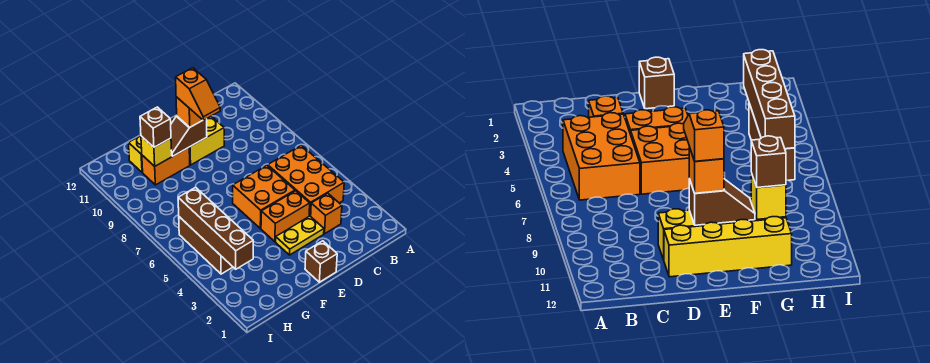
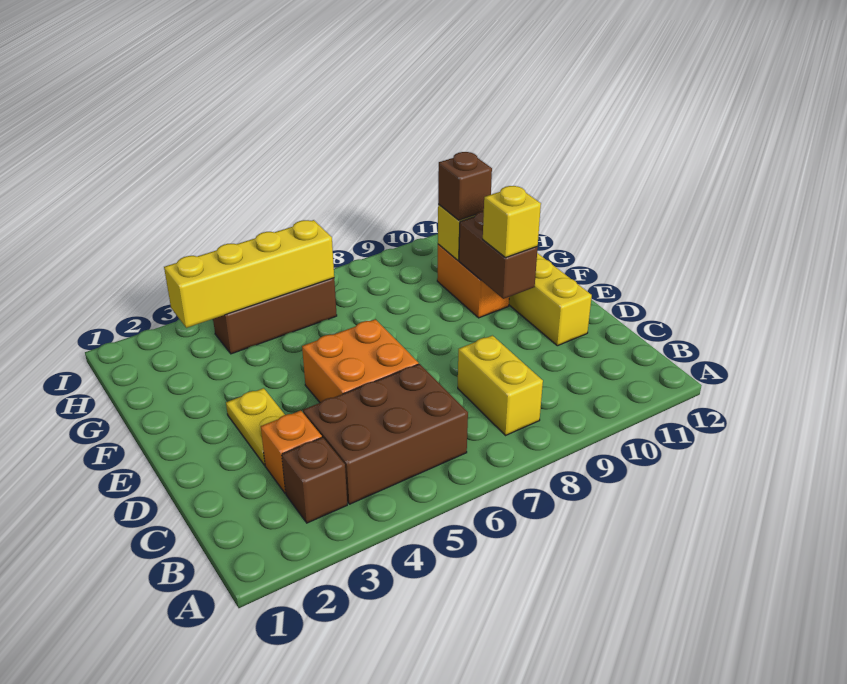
orange brick B4:C6 level 1 -> brown brick B4:C6 level 1
orange brick D4:E4 level 1 -> none
yellow brick D10:E10 level 1 -> yellow brick B8:C8 level 1
brown brick E1 level 1 -> brown brick B3 level 1
orange slope E9:E10 level 4 top 10 -> none
brown slope E10:F10 level 2 top E -> brown brick E10:F10 level 2
orange brick E10 level 3 -> yellow brick E10 level 3
brown brick H3:H6 level 2 -> yellow brick H3:H6 level 2

